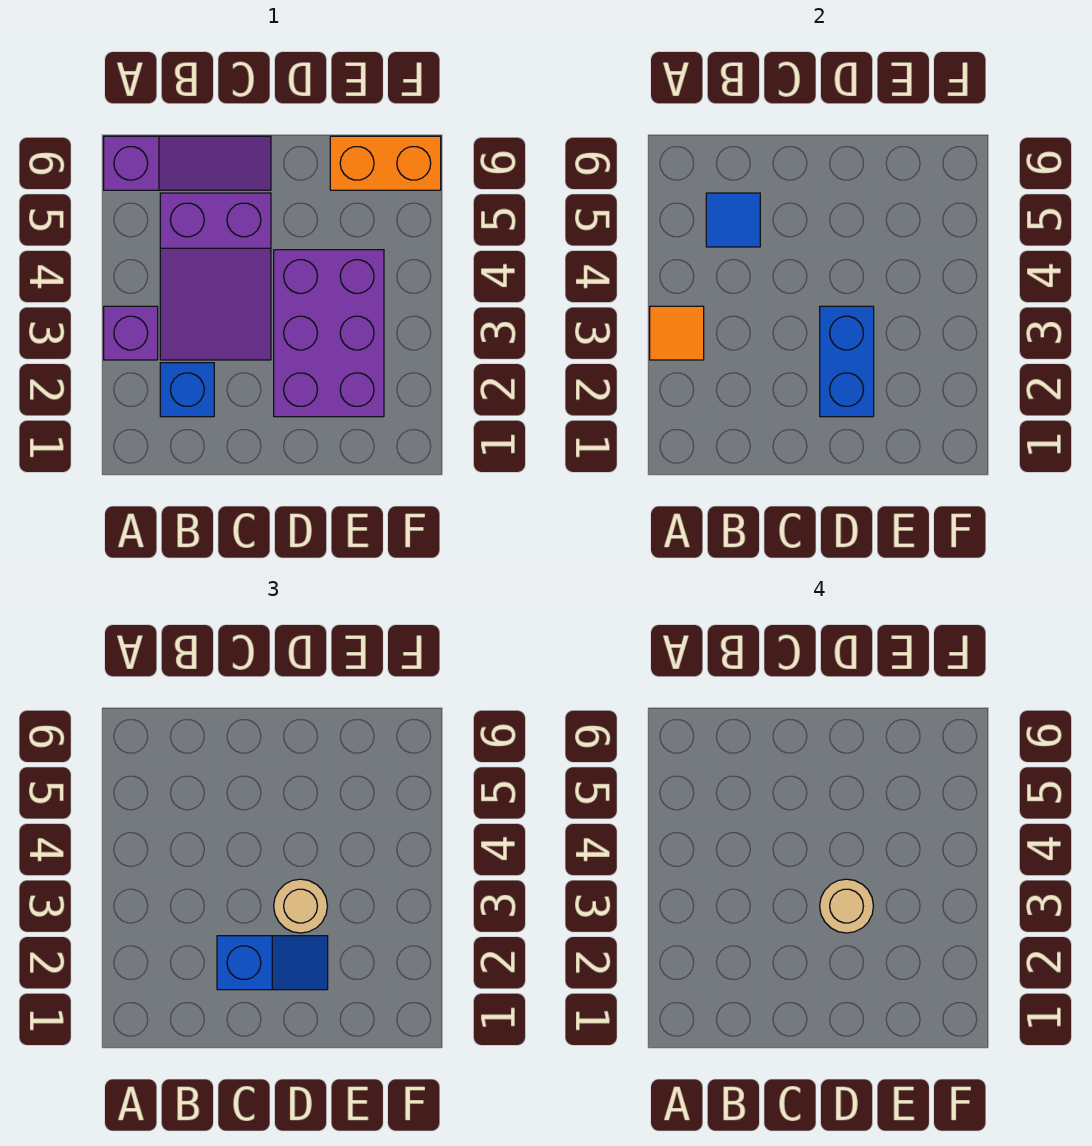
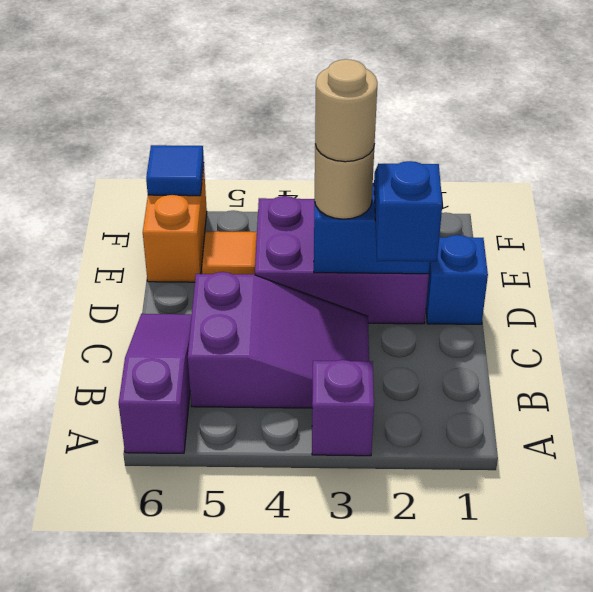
orange tile A3 level 2 -> orange tile E5 level 1
blue brick B2 level 1 -> blue brick D1 level 1
blue tile B5 level 2 -> blue tile F6 level 2

